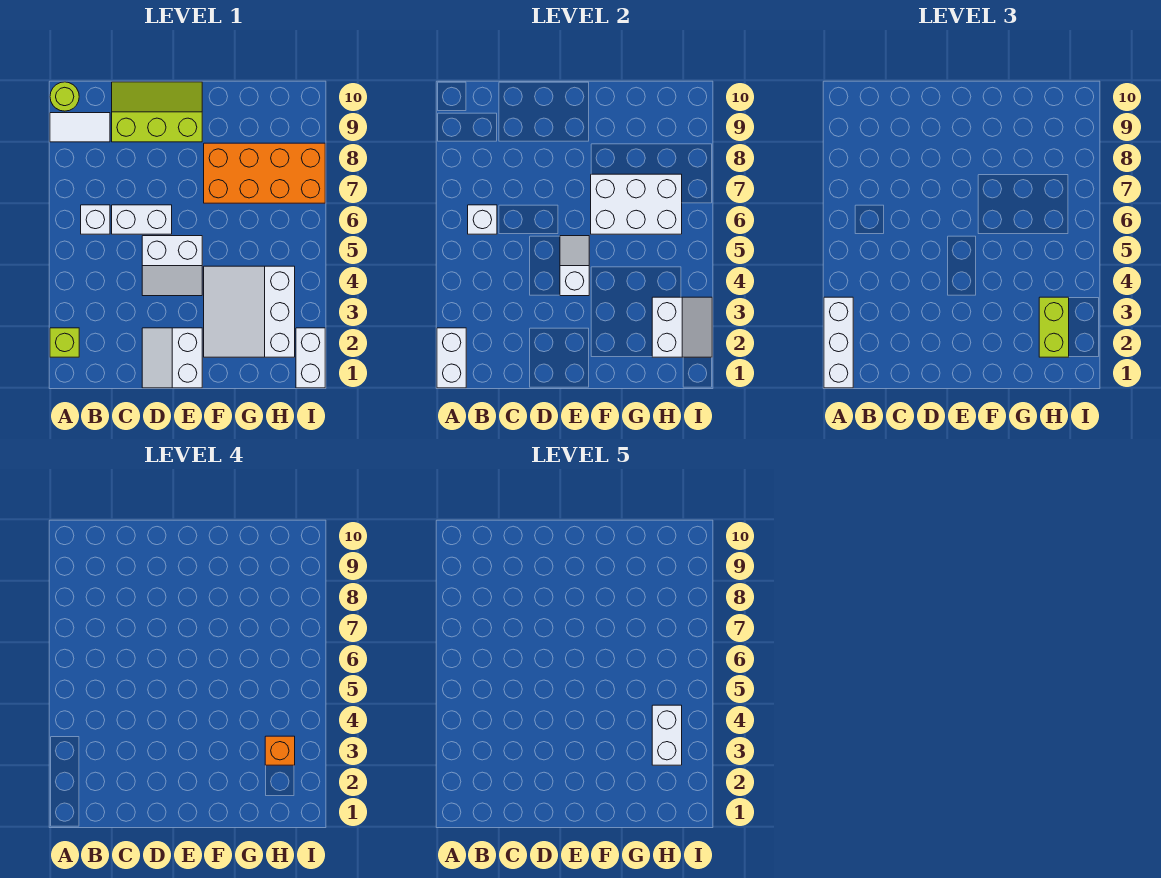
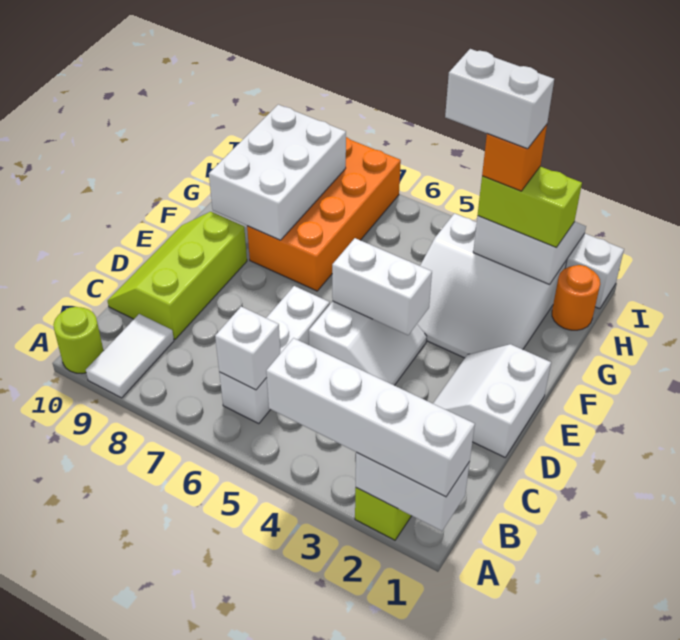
white brick A1:A3 level 3 -> white brick A1:A4 level 3
white slope D1:E2 level 1 top E -> white slope D1:E2 level 1 top 1
white slope E4:E5 level 2 top 4 -> white brick E4:E5 level 2
white brick F6:H7 level 2 -> white brick F8:H9 level 2
none -> orange round brick H1 level 1

